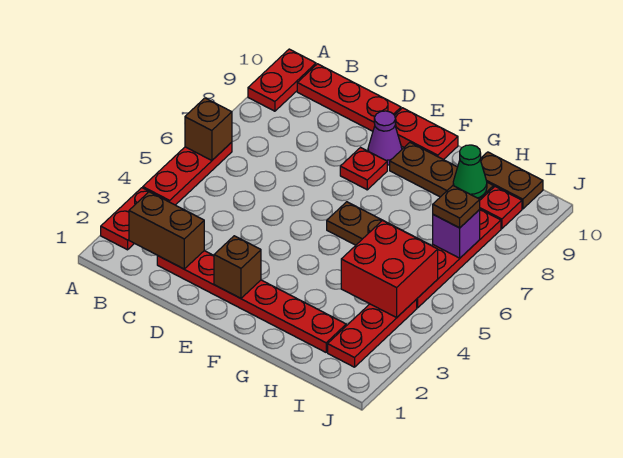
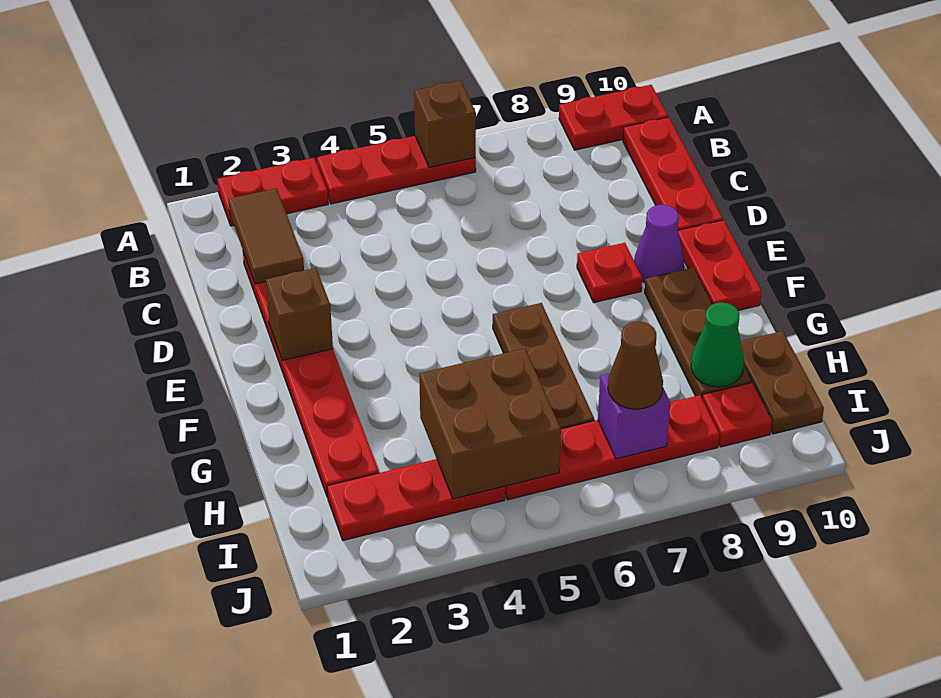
brown brick B2:C2 level 2 -> brown tile B2:C2 level 2
red brick H4:I5 level 2 -> brown brick H4:I5 level 2
brown plate I7 level 3 -> brown cone I7 level 3

